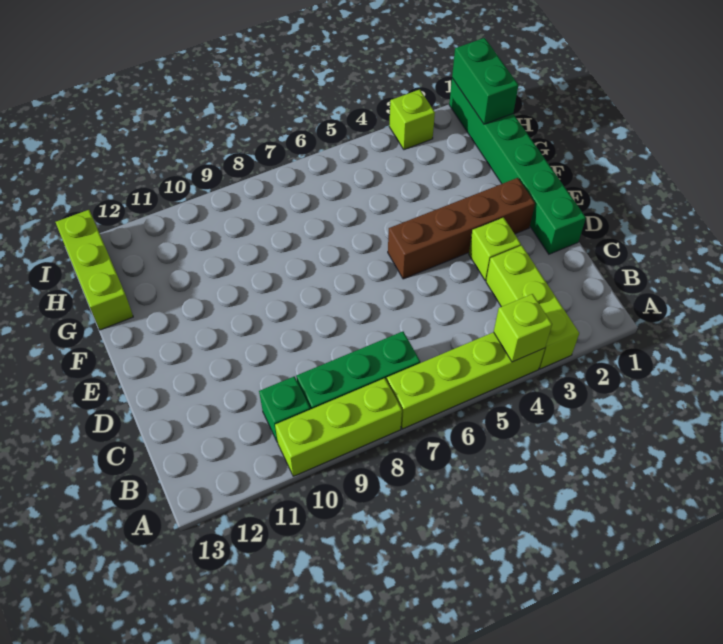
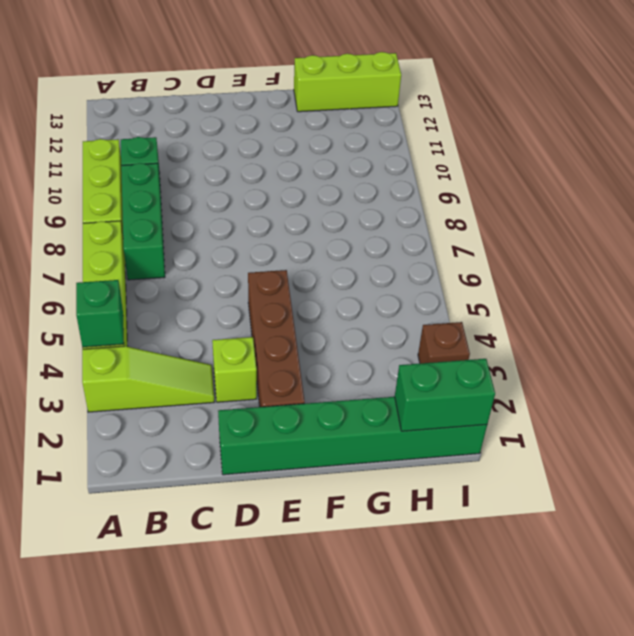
lime brick A3:C3 level 1 -> lime slope A3:C3 level 1 top A
lime brick A4 level 2 -> green brick A4 level 2
lime brick I3 level 1 -> brown brick I3 level 1

